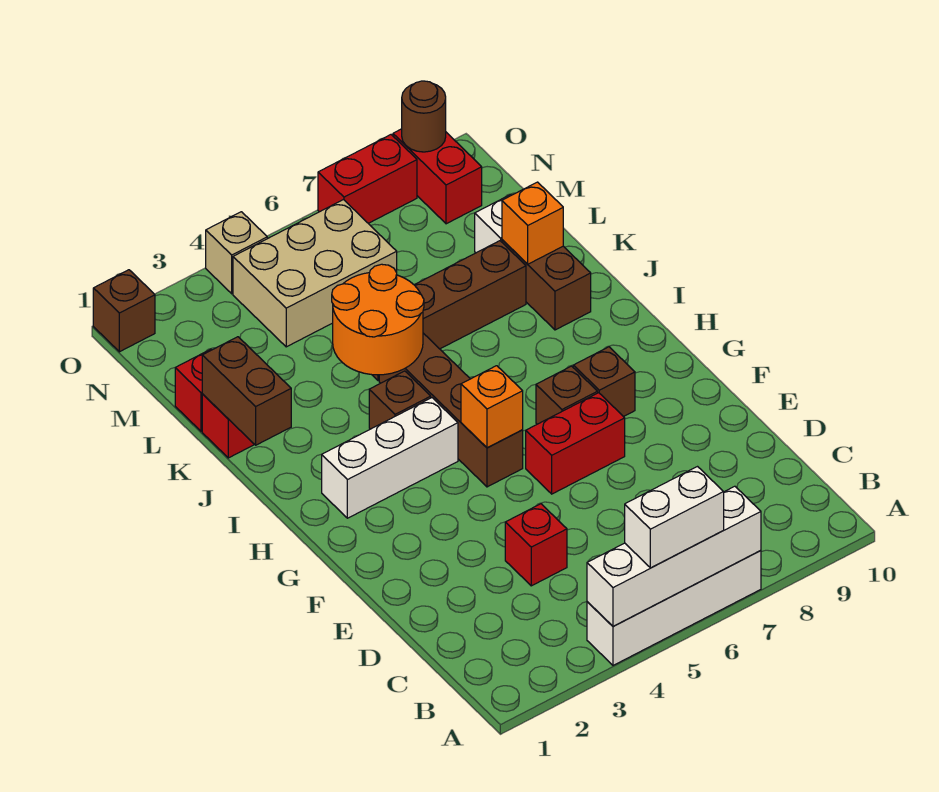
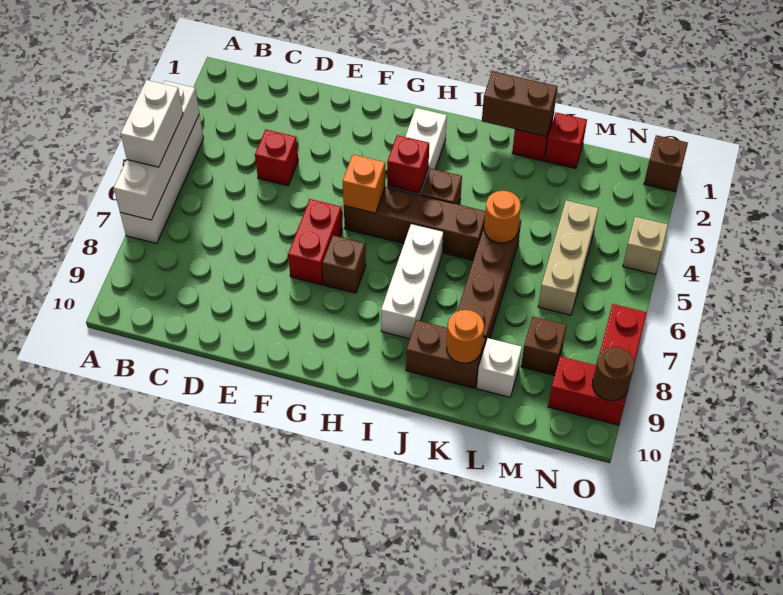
brown brick G8 level 1 -> brown brick M8 level 1
none -> red brick H4 level 2
none -> white brick I6:I8 level 1
orange round brick J4:K5 level 2 -> orange round brick K5 level 2
orange brick K9 level 2 -> orange round brick K9 level 2
tan brick M4:N6 level 1 -> tan brick M4:M6 level 1

